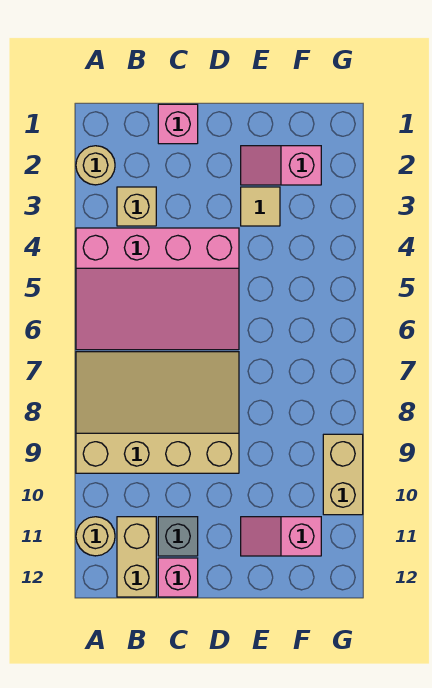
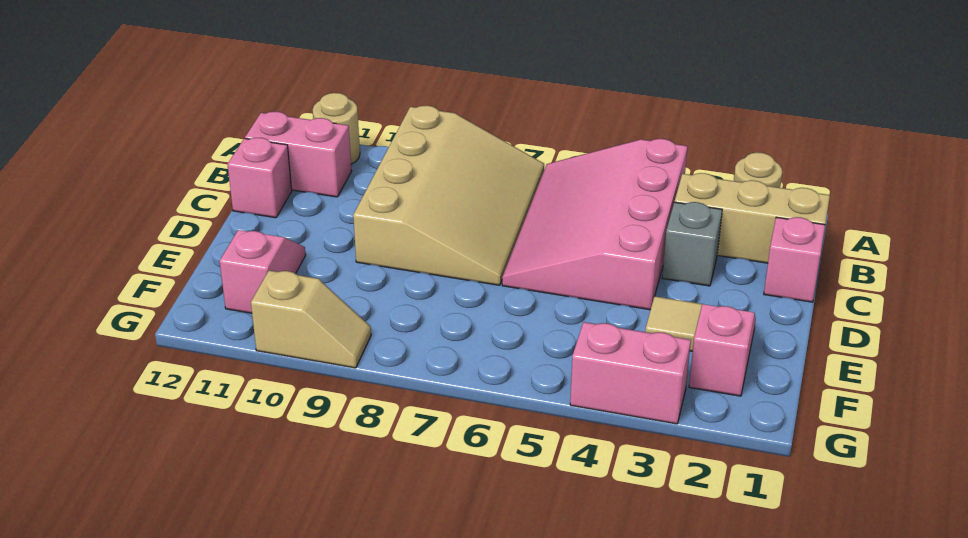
tan brick B3 level 1 -> tan brick B1:B3 level 1
tan brick B11:B12 level 1 -> pink brick B11:B12 level 1
grey brick C11 level 1 -> grey brick C3 level 1
none -> pink brick G3:G4 level 1
tan brick G9:G10 level 1 -> tan slope G9:G10 level 1 top 10

